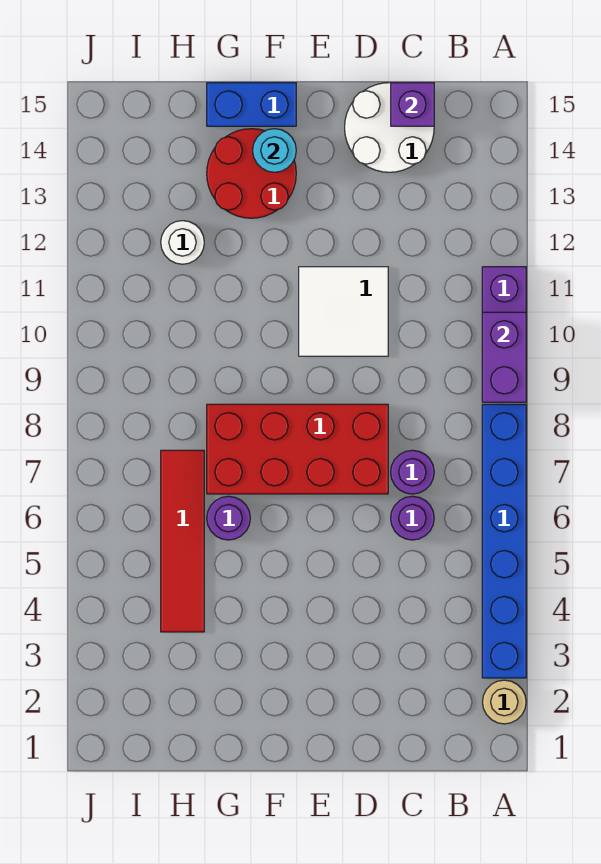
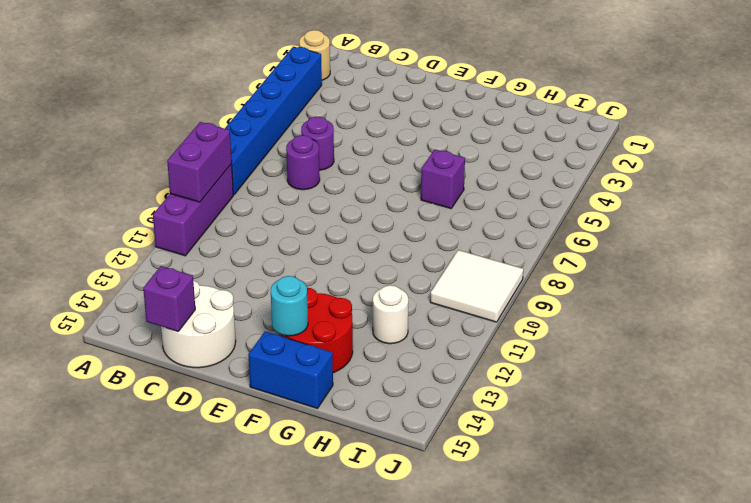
red brick D7:G8 level 1 -> none
white tile D10:E11 level 1 -> white tile I9:J10 level 1
purple round brick G6 level 1 -> purple brick G6 level 1
red tile H4:H7 level 1 -> none

